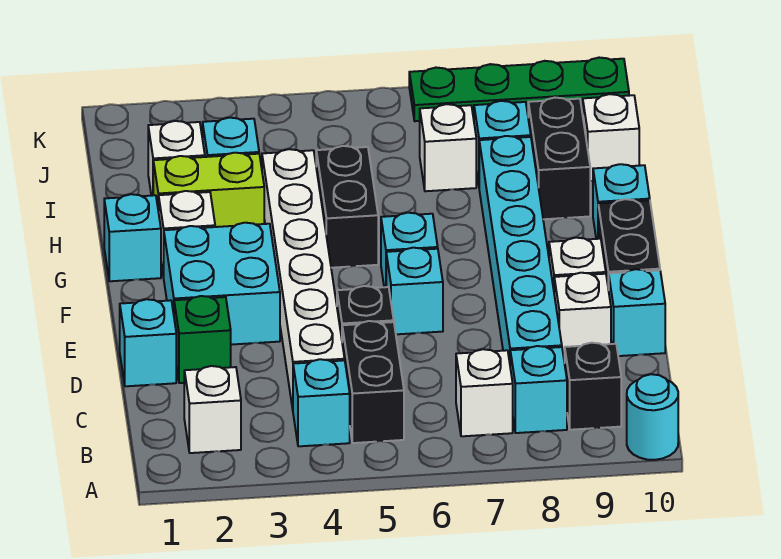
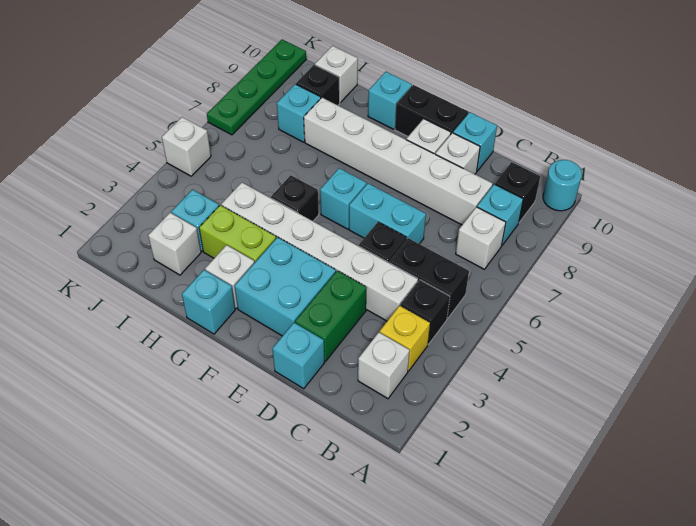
none -> yellow brick B3 level 1
cyan brick B4 level 1 -> black brick B4 level 1
cyan brick C8:H8 level 1 -> white brick C8:H8 level 1
green brick D2 level 1 -> green brick D2:D3 level 1
cyan brick E6 level 1 -> cyan brick D6:E6 level 1
black brick G5:H5 level 1 -> black brick G5 level 1
lime brick H2:H3 level 1 -> lime brick G3:H3 level 1
black brick H9:I9 level 1 -> black brick I9 level 1
white brick I7 level 1 -> white brick K5 level 1

